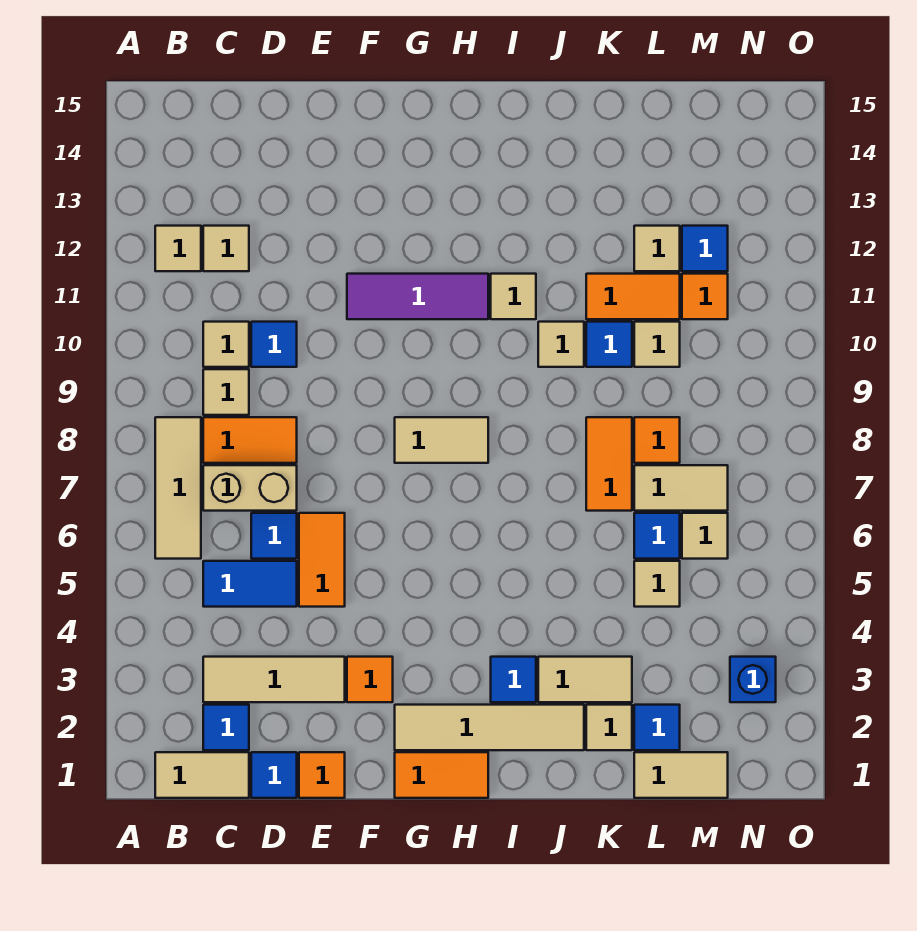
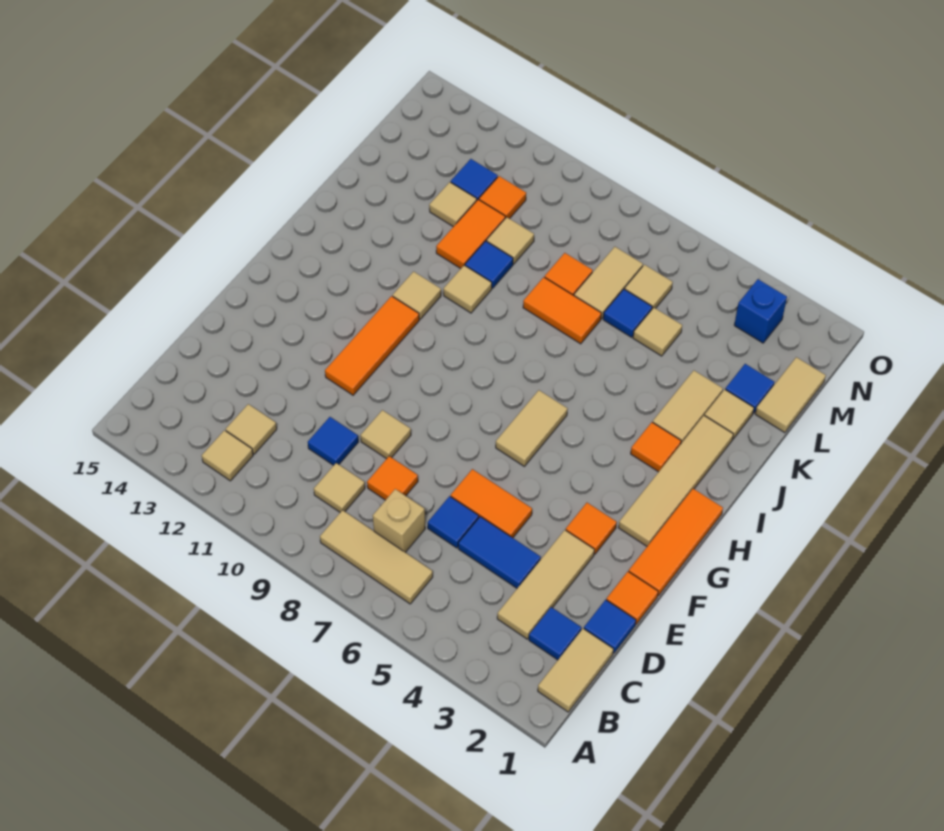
blue tile C5:D5 level 1 -> blue tile D4:D5 level 1
tan brick C7:D7 level 1 -> tan brick C7 level 1
orange tile C8:D8 level 1 -> orange tile D8 level 1
tan tile C10 level 1 -> tan tile E9 level 1
purple tile F11:H11 level 1 -> orange tile F11:H11 level 1
orange tile G1:H1 level 1 -> orange tile F1:H1 level 1
tan tile G8:H8 level 1 -> tan tile G6:H6 level 1
blue tile I3 level 1 -> orange tile I3 level 1

